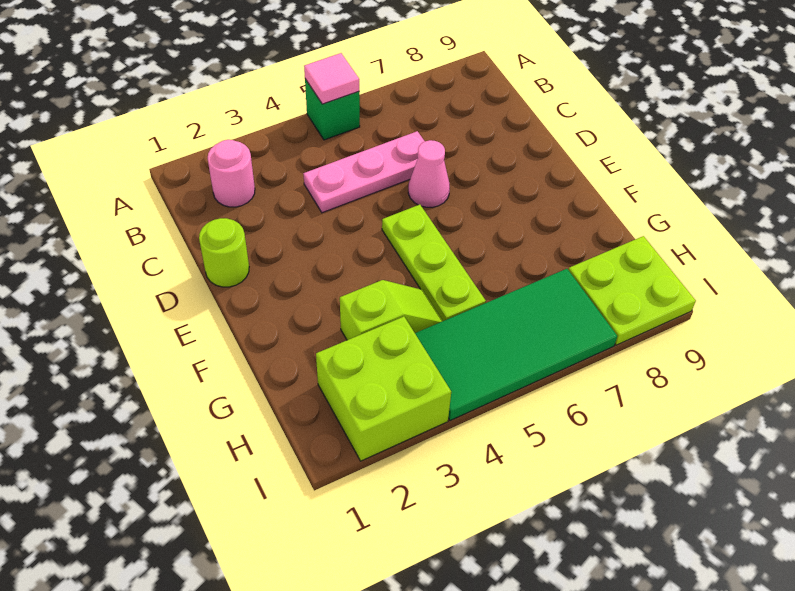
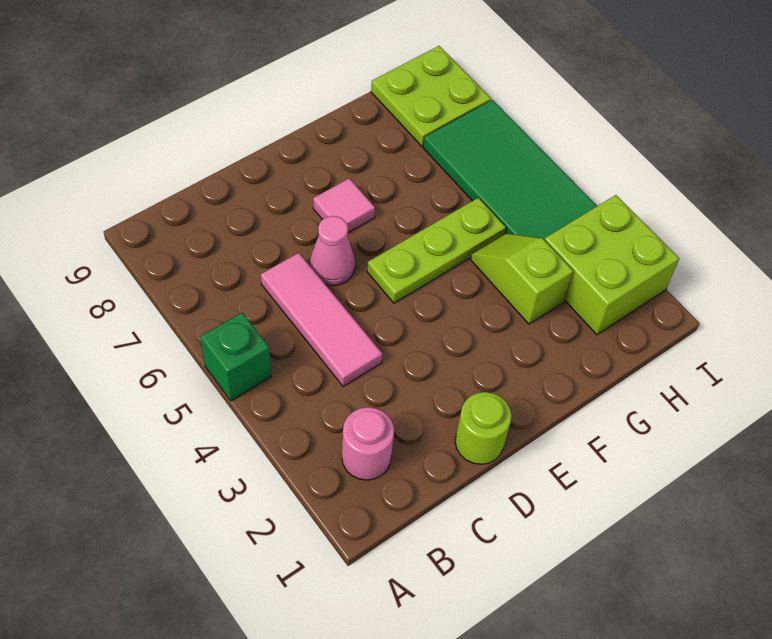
pink tile A5 level 2 -> pink tile E7 level 1
pink plate C4:C6 level 1 -> pink tile C4:C6 level 1

